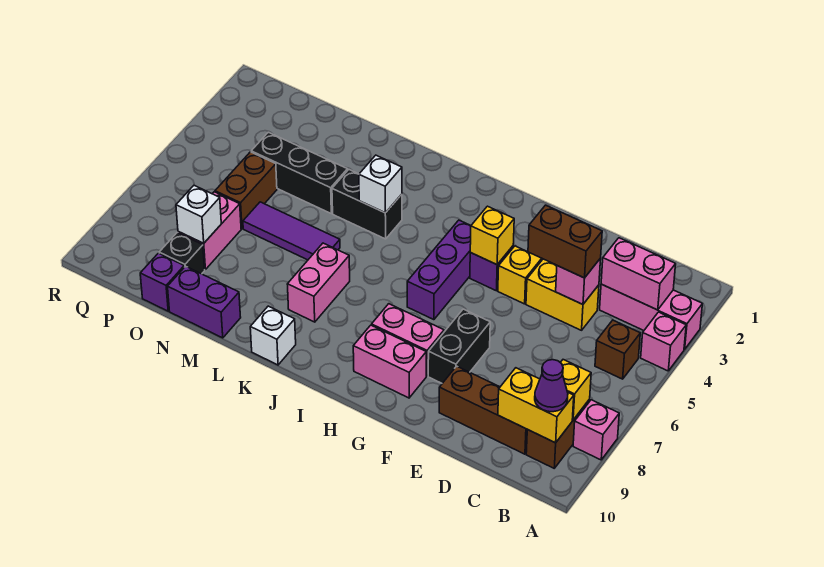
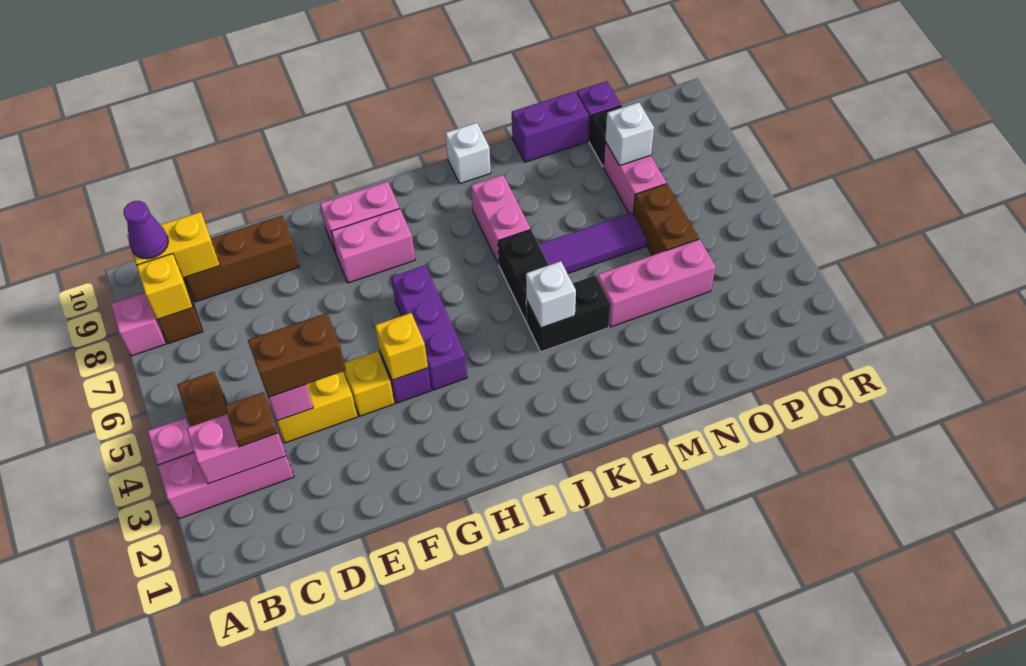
none -> brown plate C3 level 3
black brick F7:F8 level 1 -> black brick K5:K6 level 1
black brick M4:O4 level 1 -> pink brick M4:O4 level 1

